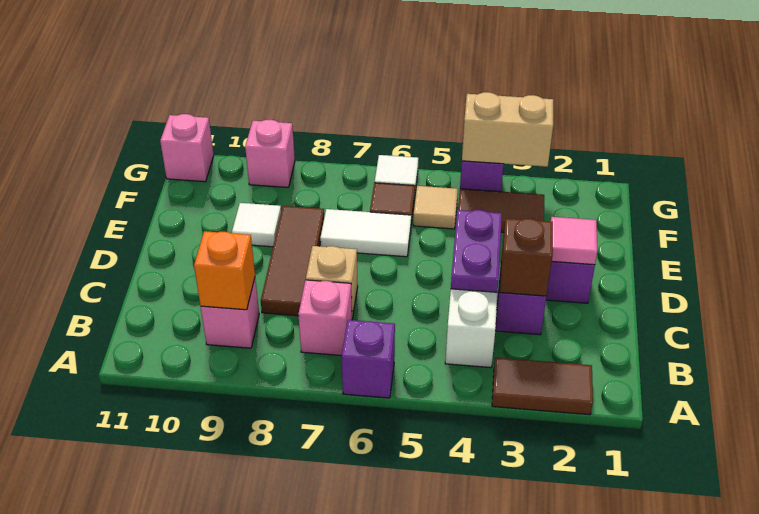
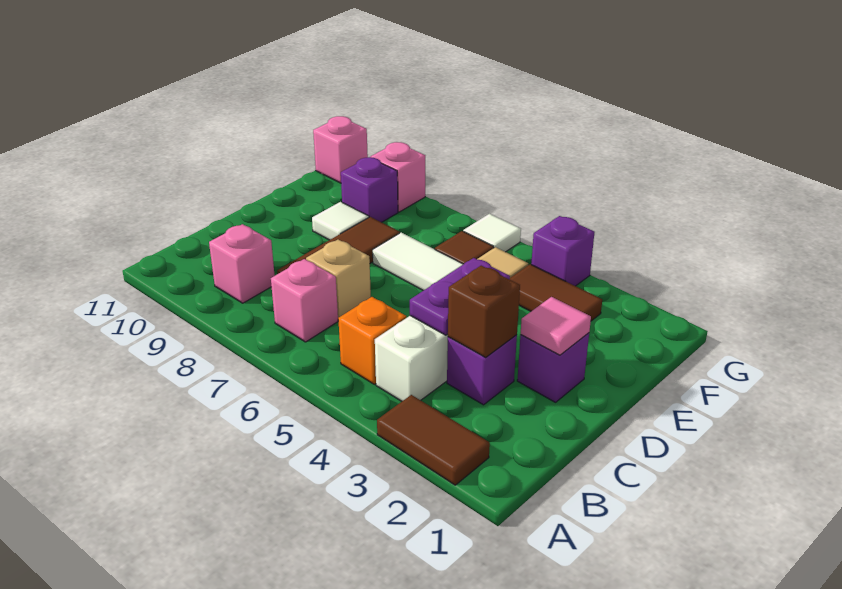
purple brick A6 level 1 -> purple brick F9 level 1
orange brick B9 level 2 -> orange brick B5 level 1
tan brick G3:G4 level 2 -> none

